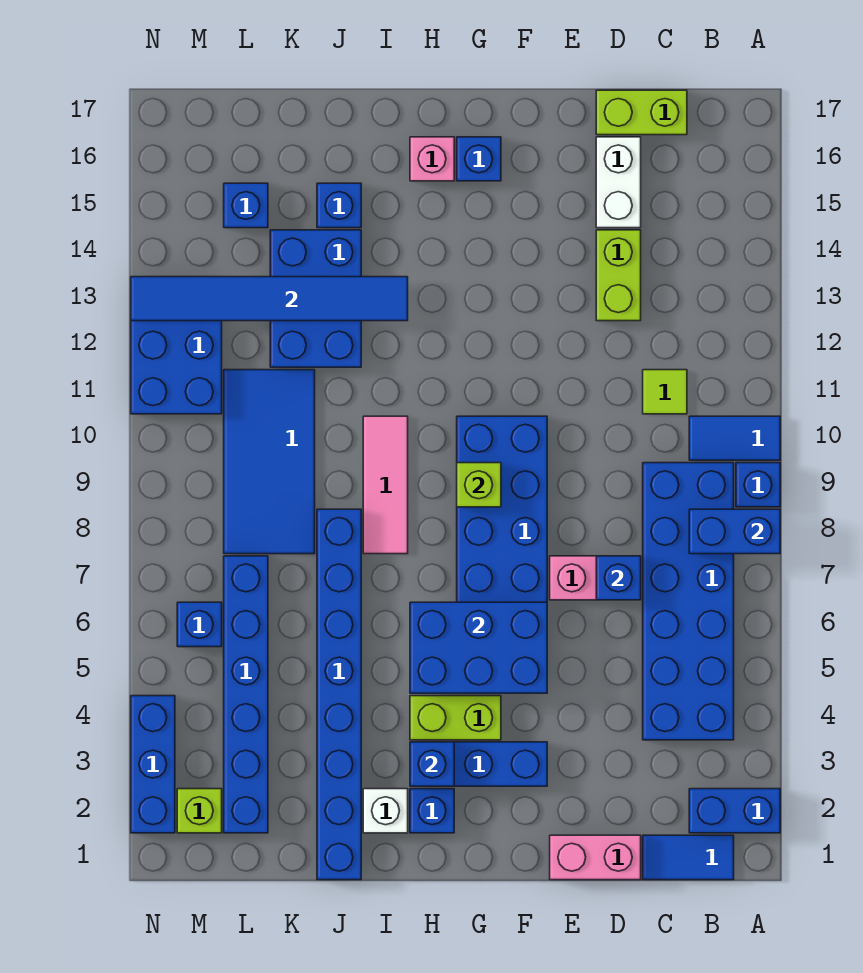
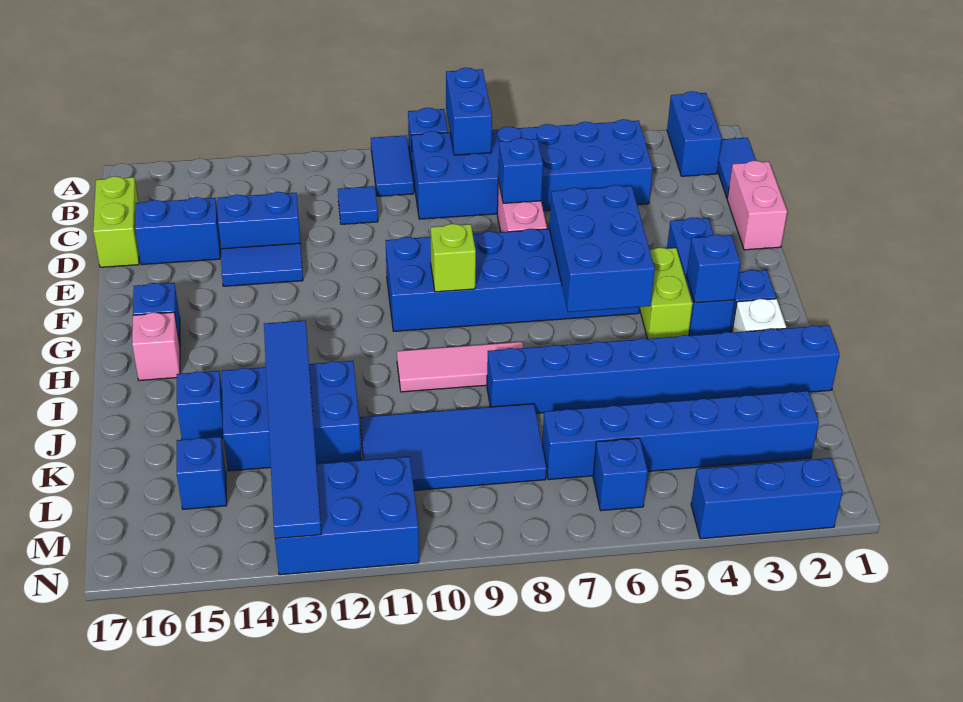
lime tile C11 level 1 -> blue tile C11 level 1
lime brick D13:D14 level 1 -> blue brick D13:D14 level 1
white brick D15:D16 level 1 -> blue brick D15:D16 level 1
none -> blue tile E13:E14 level 1
lime brick M2 level 1 -> none

